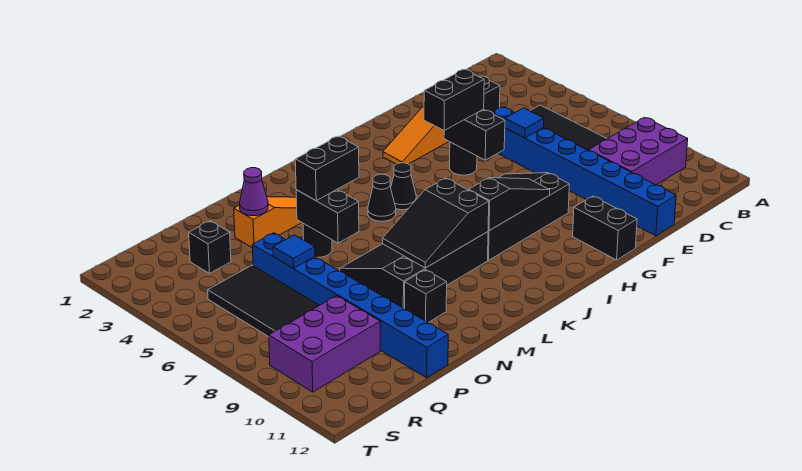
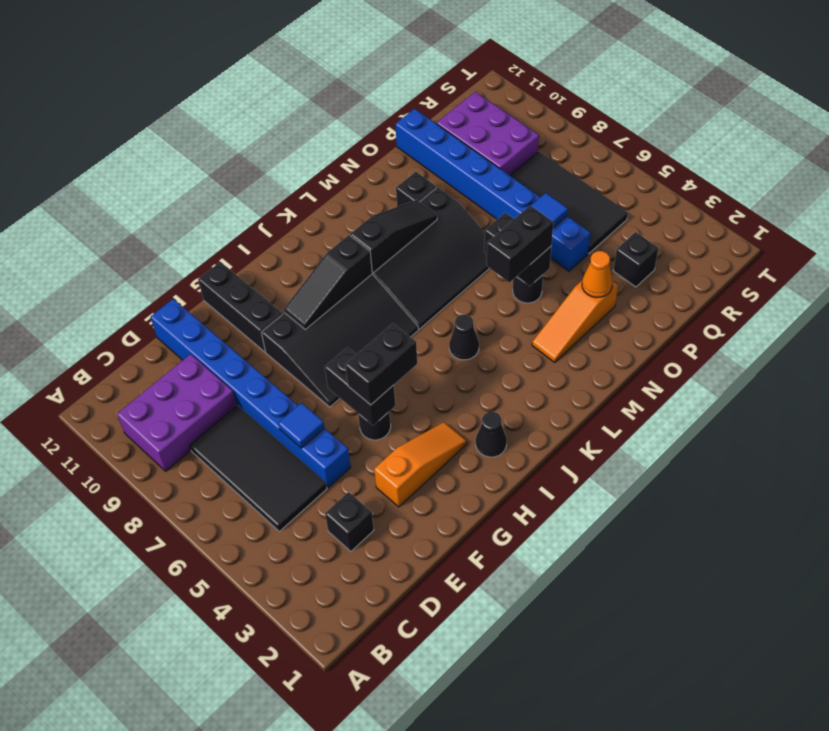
black brick G11:G12 level 1 -> black brick G10:G12 level 1
black cone J5 level 1 -> black cone I2 level 1
black slope K8:M9 level 2 top K -> black slope K9:M9 level 2 top K
purple cone O3 level 2 -> orange cone O3 level 2
purple brick Q9:S10 level 1 -> purple brick Q9:R11 level 1

